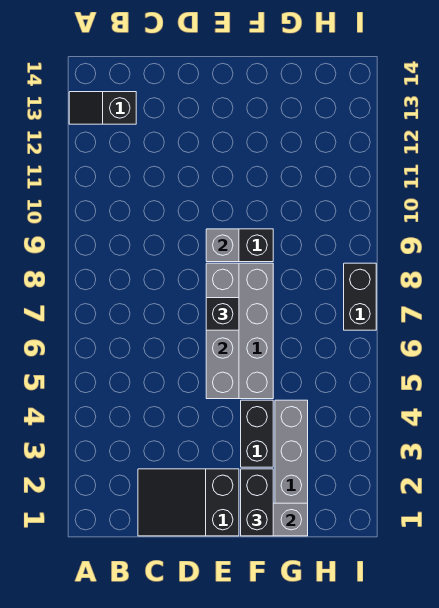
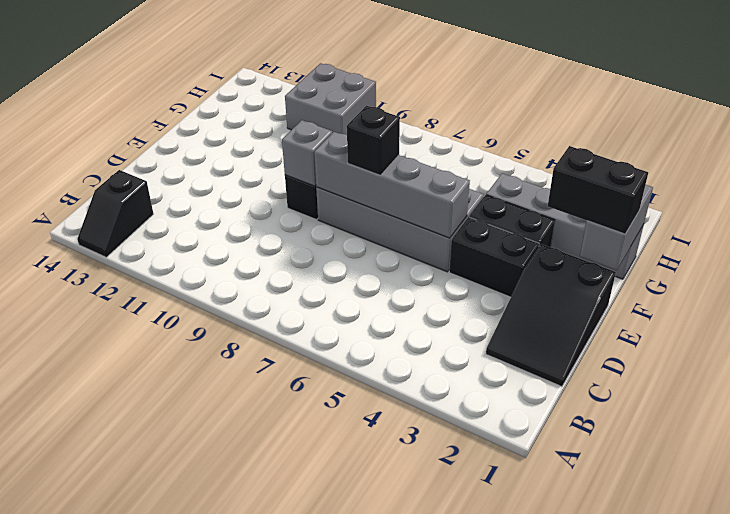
none -> grey brick H10:I11 level 1
black brick I7:I8 level 1 -> black brick E3:E4 level 1

